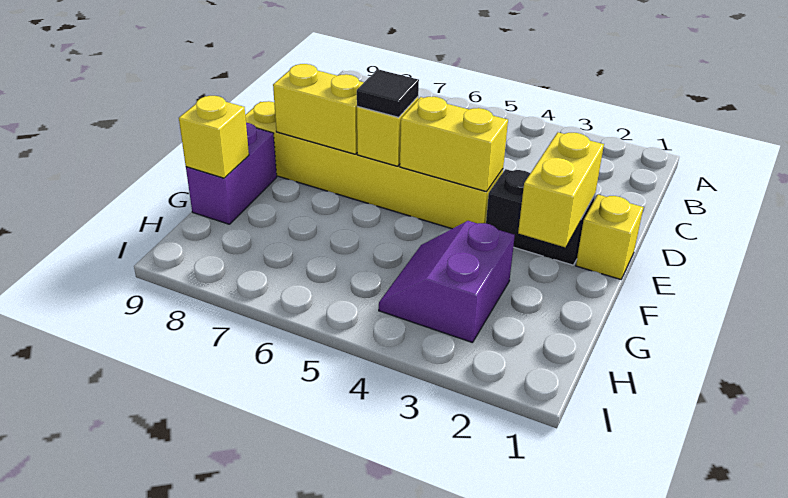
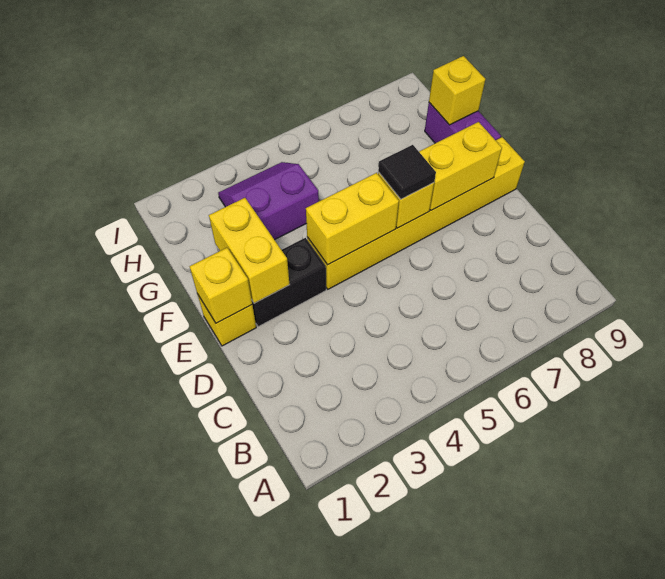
none -> yellow brick E1 level 2
purple slope G3:H4 level 1 top 3 -> purple slope G3:H4 level 1 top G

